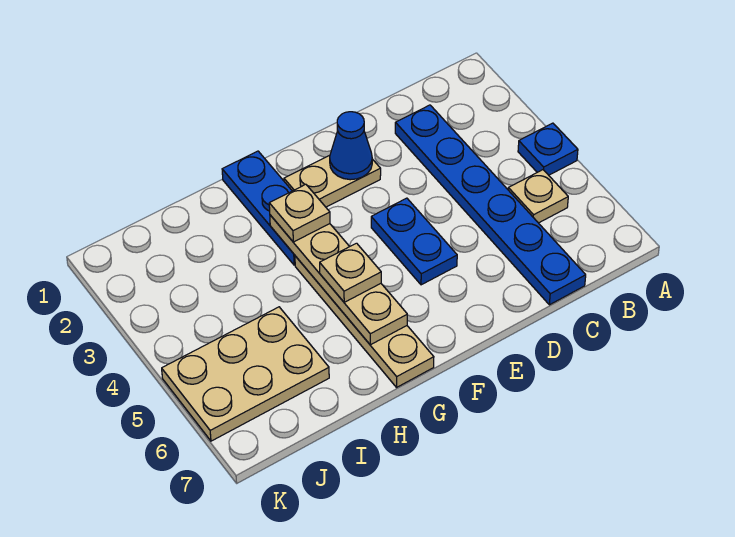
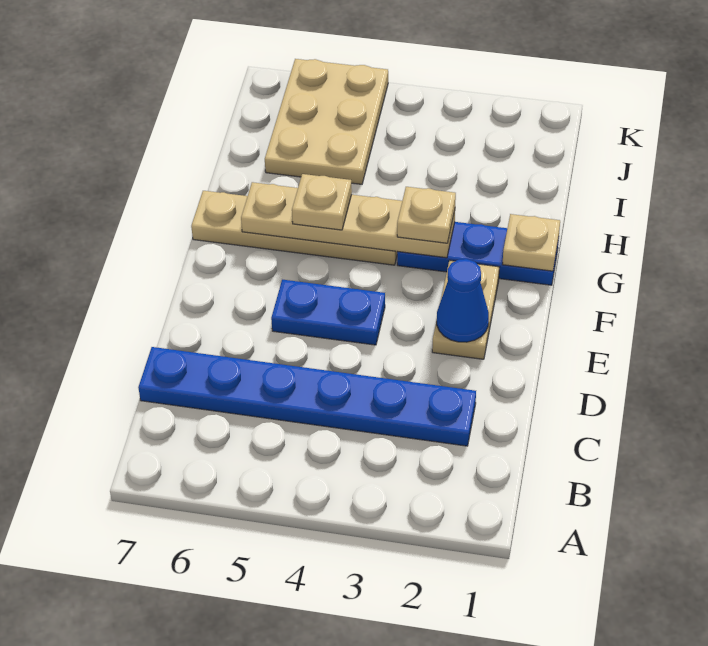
blue plate A4 level 1 -> none
tan plate B5 level 1 -> tan plate G1 level 2

